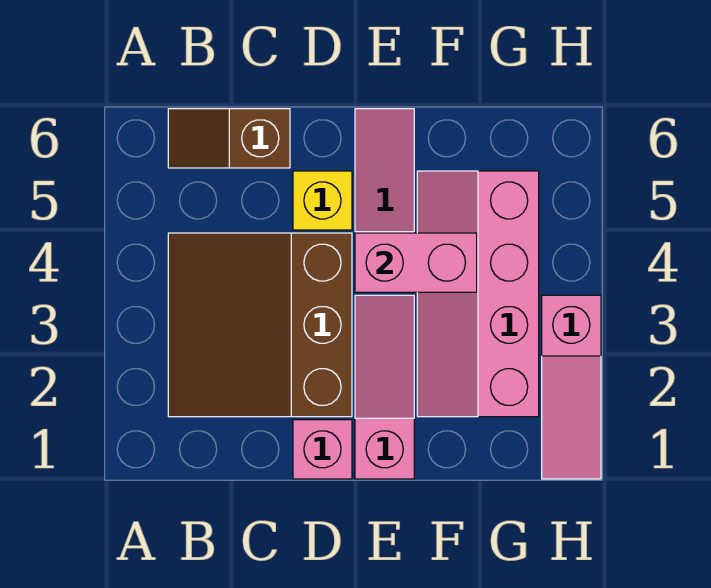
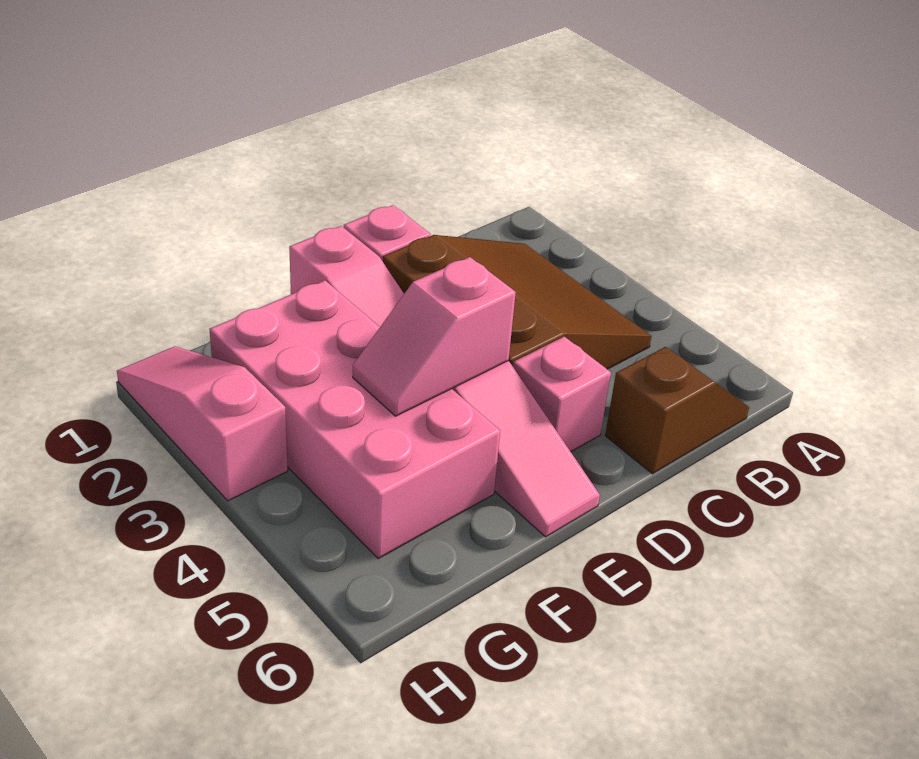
yellow brick D5 level 1 -> pink brick D5 level 1
pink brick E4:F4 level 2 -> pink slope E4:F4 level 2 top E
pink slope F2:G5 level 1 top G -> pink brick F2:G5 level 1

